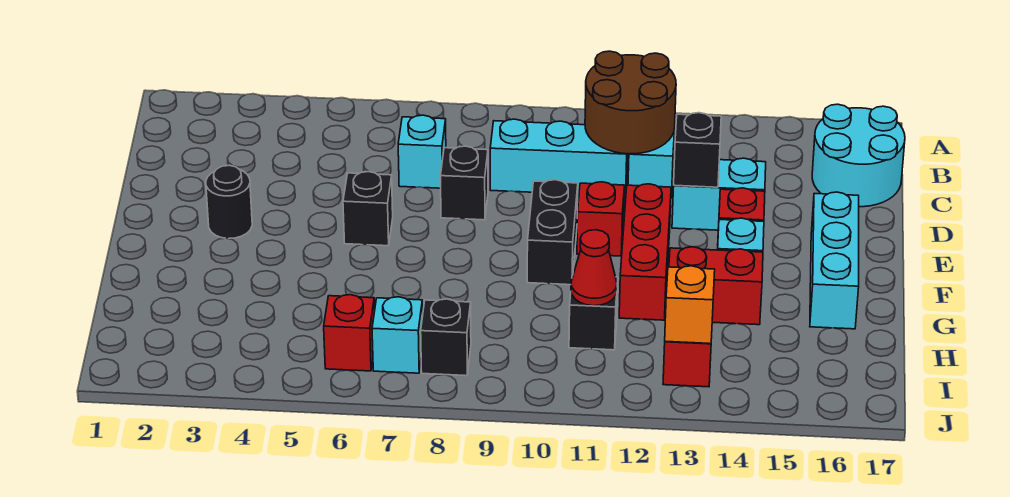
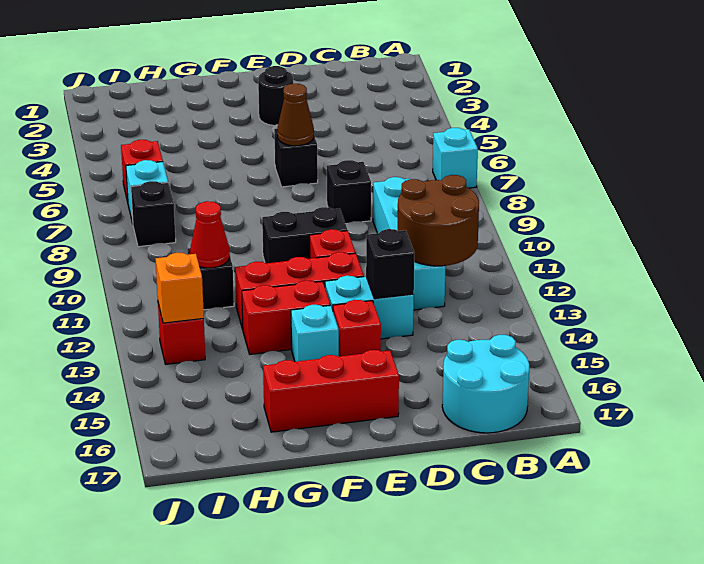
cyan brick C7 level 1 -> cyan brick A7 level 1
cyan brick D13:D14 level 1 -> cyan brick D13:E13 level 1
none -> brown cone E6 level 2
cyan brick E16:G16 level 1 -> red brick E16:G16 level 1
red brick G13:G14 level 1 -> red brick F13:G13 level 1

